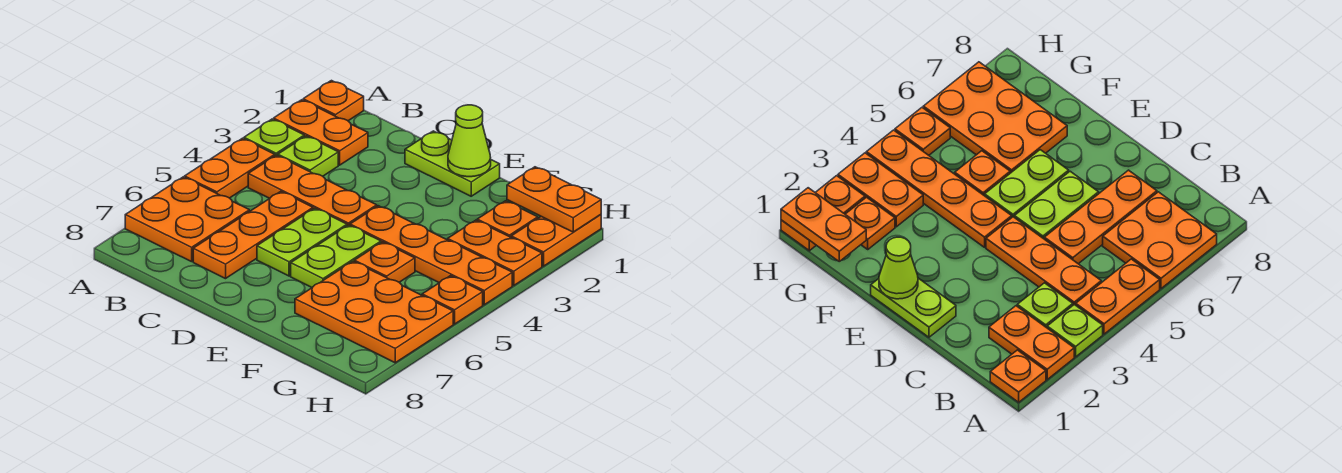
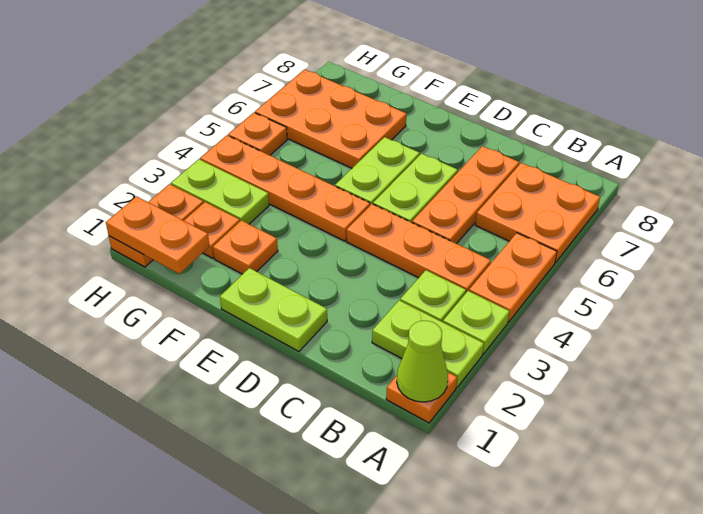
orange plate A2:B2 level 1 -> lime plate A2:B2 level 1
lime cone E1 level 2 -> lime cone A1 level 2
orange plate F5 level 1 -> orange plate F2 level 1
orange plate G3:H3 level 1 -> lime plate G3:H3 level 1

